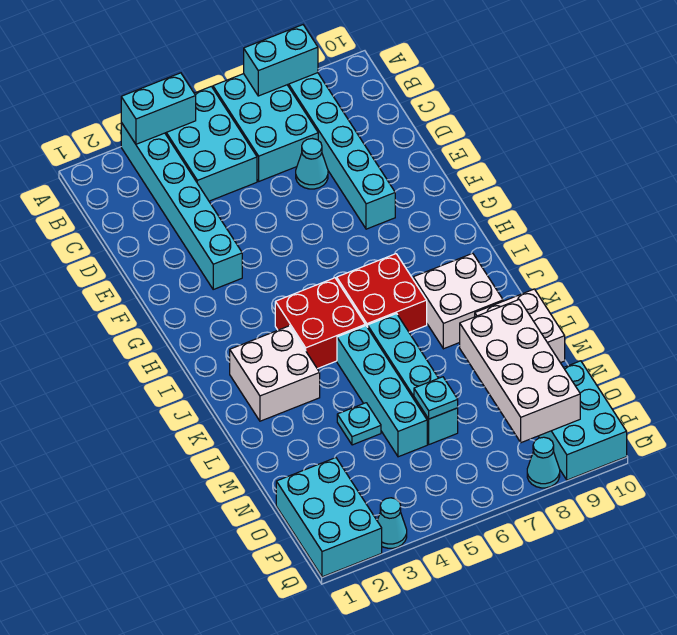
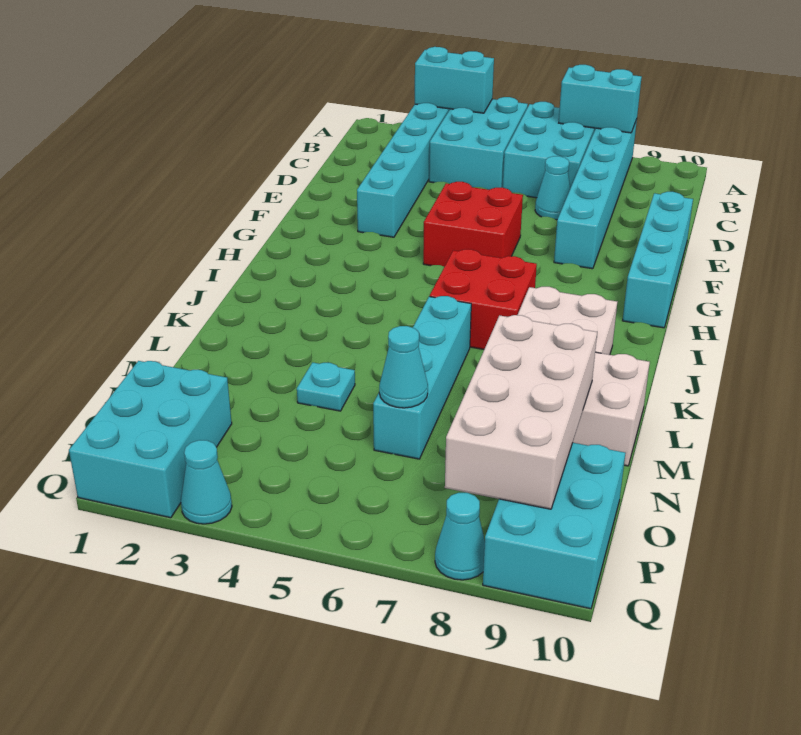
red brick I4:J5 level 1 -> red brick F5:G6 level 1
white brick J2:K3 level 1 -> none
cyan brick K5:N5 level 1 -> cyan brick E10:H10 level 1
cyan plate N6 level 2 -> cyan cone N6 level 2

